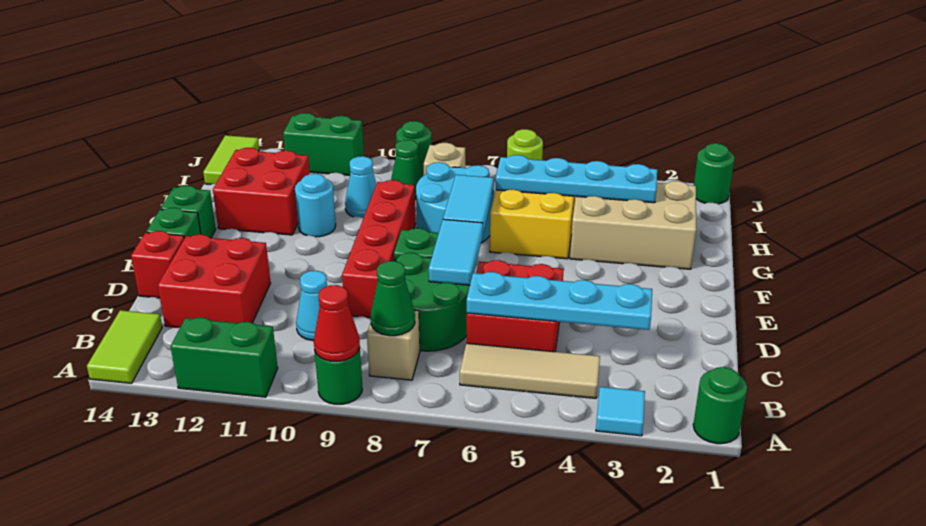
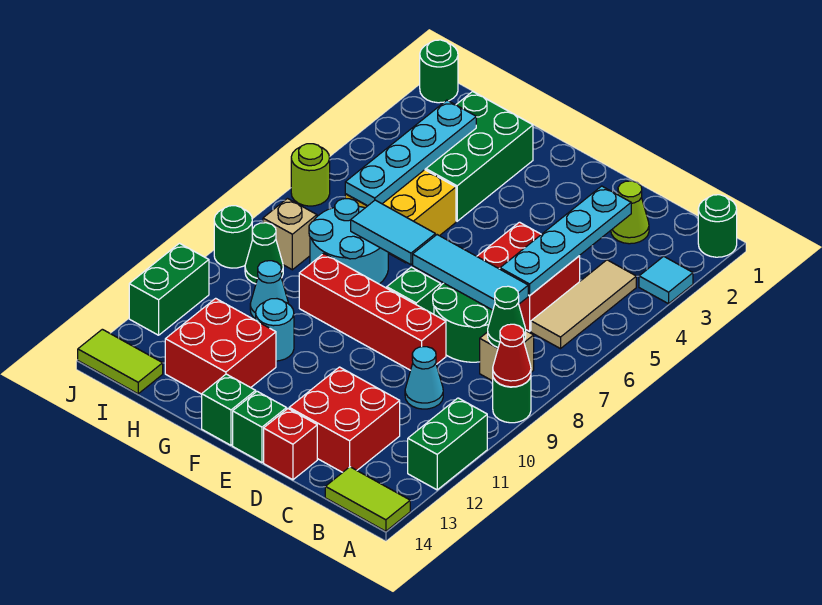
none -> lime cone C2 level 1
cyan tile D7:E7 level 2 -> cyan tile C7:E7 level 2
tan brick G2:H4 level 1 -> green brick G2:H4 level 1

